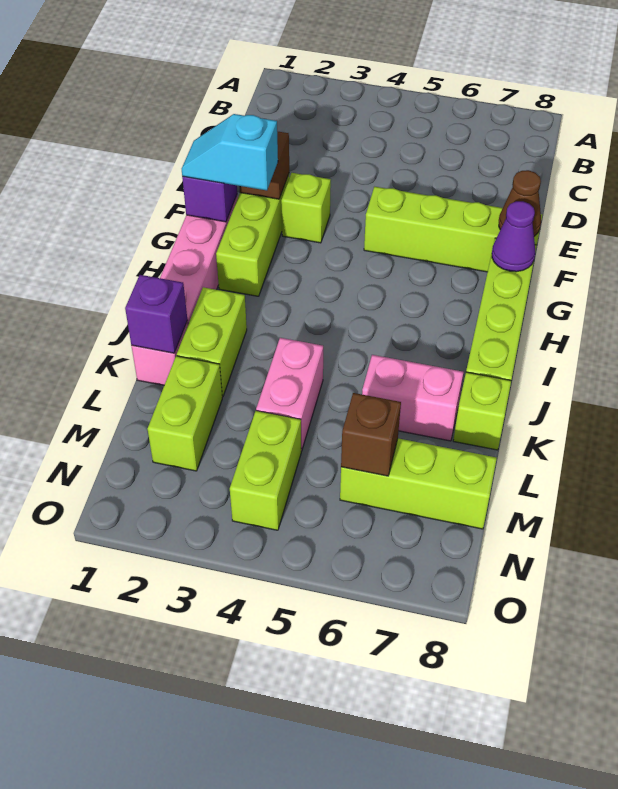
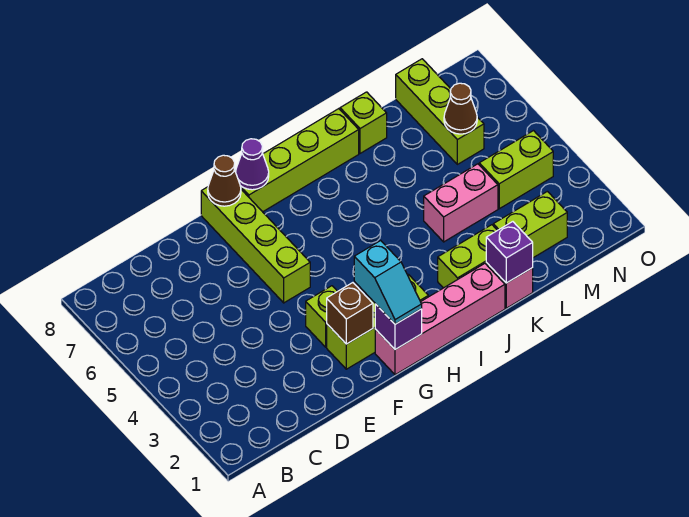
pink brick K6:K7 level 1 -> none
brown brick M6 level 2 -> brown cone M6 level 2

